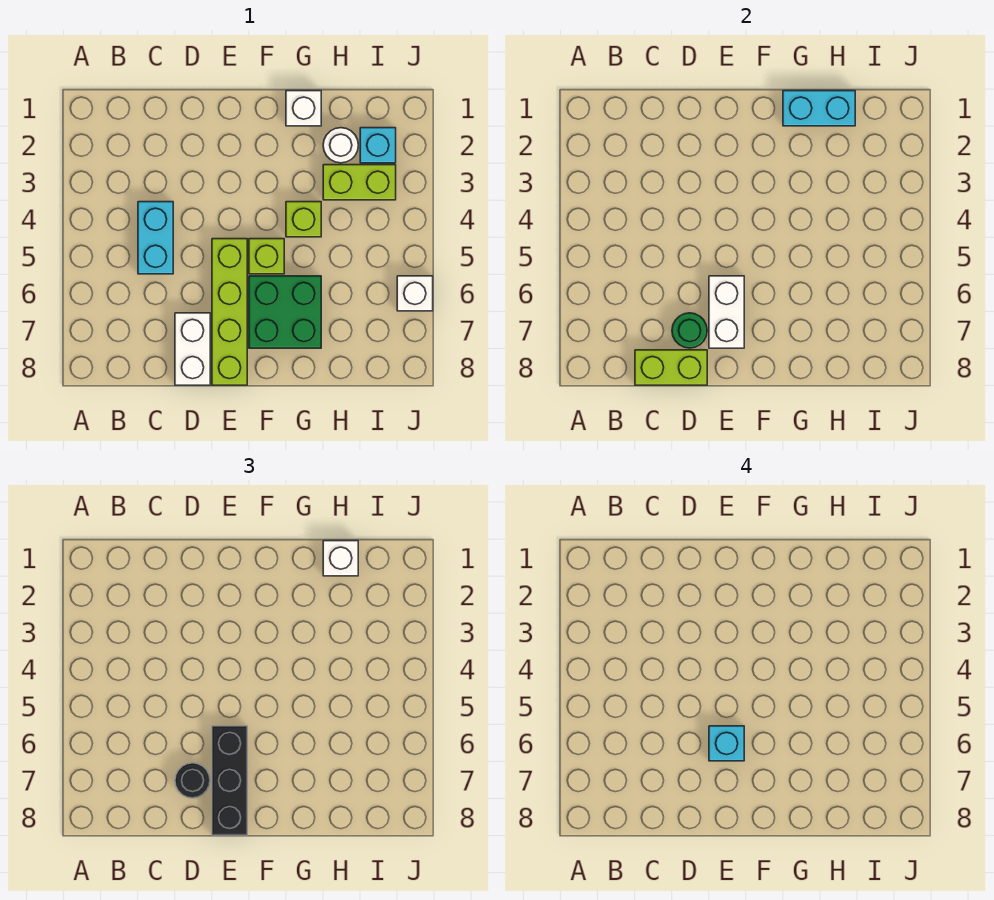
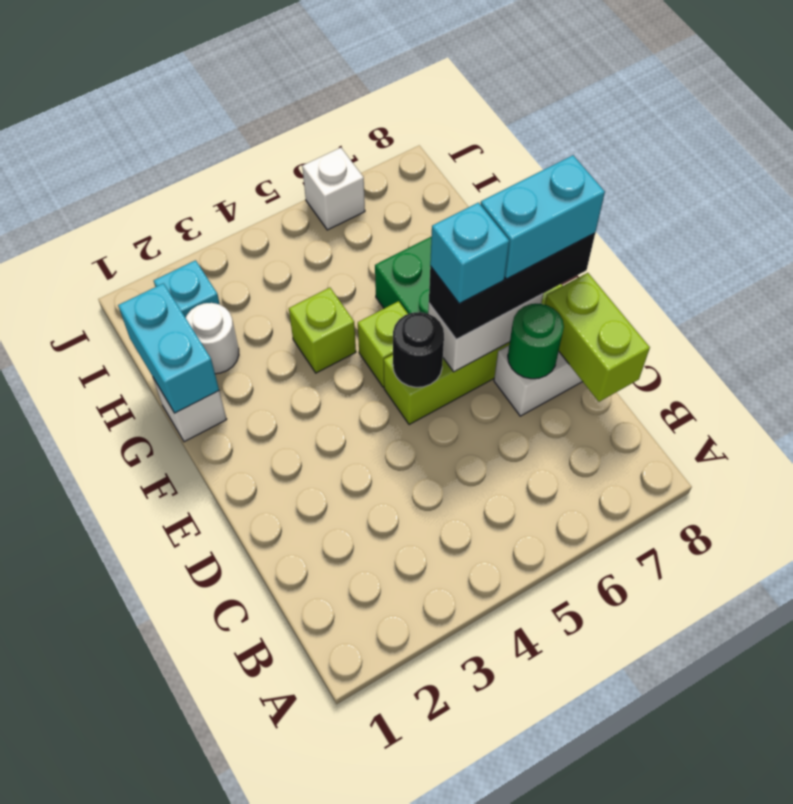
cyan brick C4:C5 level 1 -> cyan brick E7:E8 level 4
black round brick D7 level 3 -> black round brick E5 level 2
white brick H1 level 3 -> none
lime brick H3:I3 level 1 -> none

